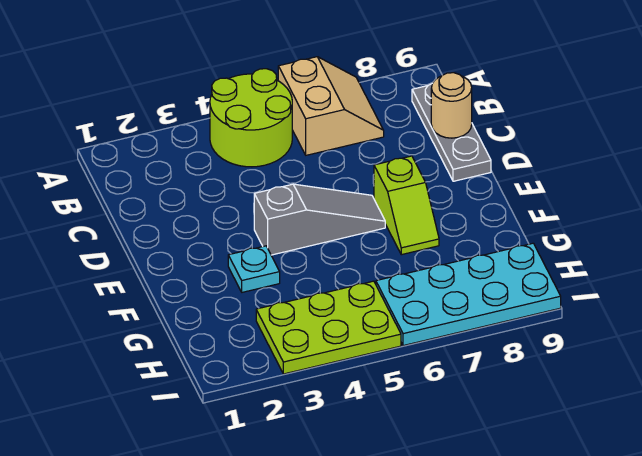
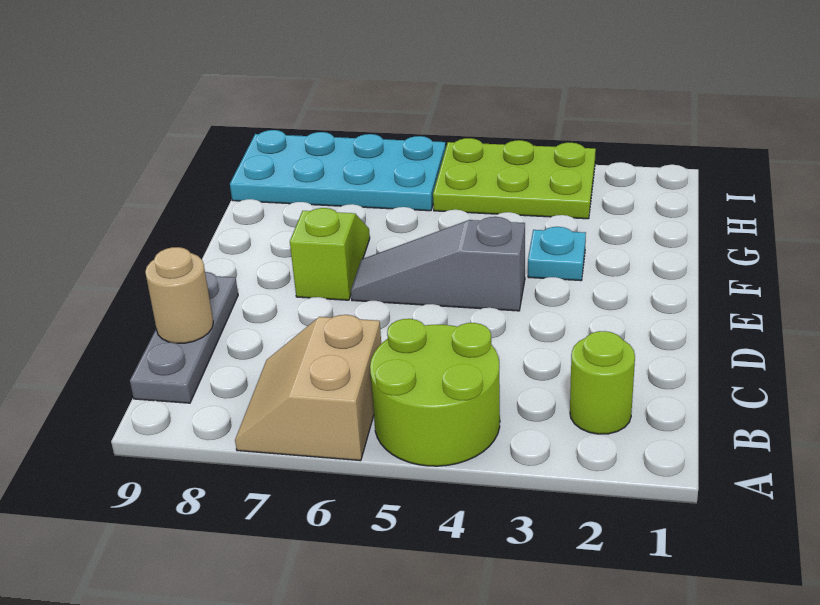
none -> lime round brick B2 level 1

